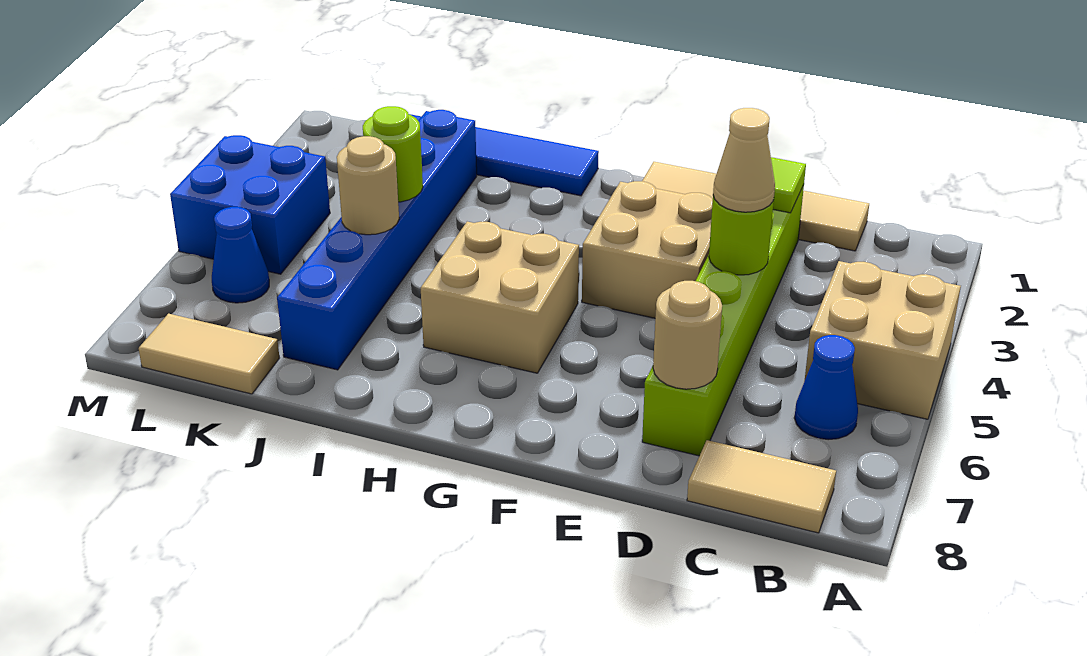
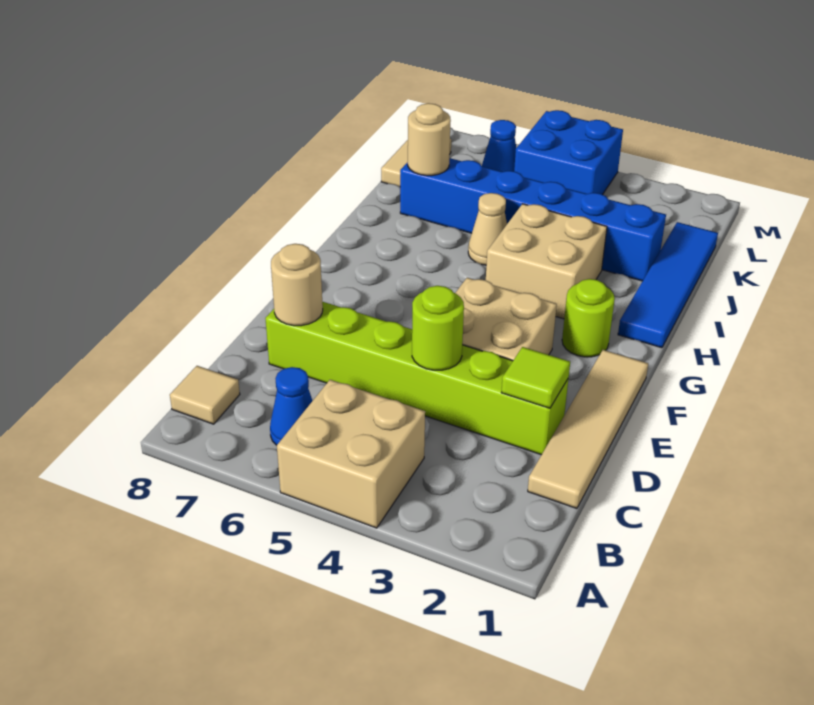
tan tile B8:C8 level 1 -> tan tile B8 level 1
tan cone D4 level 3 -> tan cone I5 level 1
tan brick G5:H6 level 1 -> tan brick H3:I4 level 1
lime round brick J4 level 2 -> lime round brick G2 level 1
tan round brick J5 level 2 -> tan round brick J7 level 2

